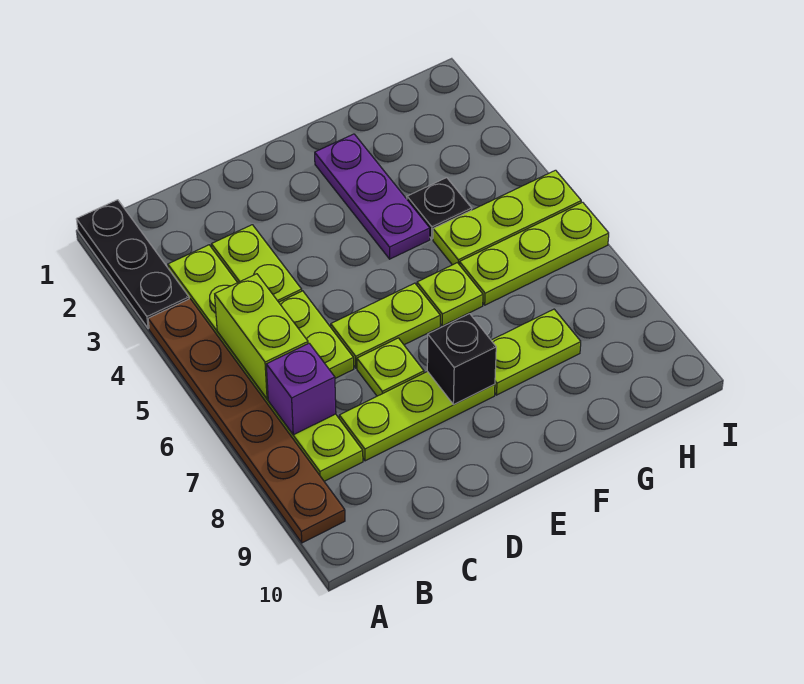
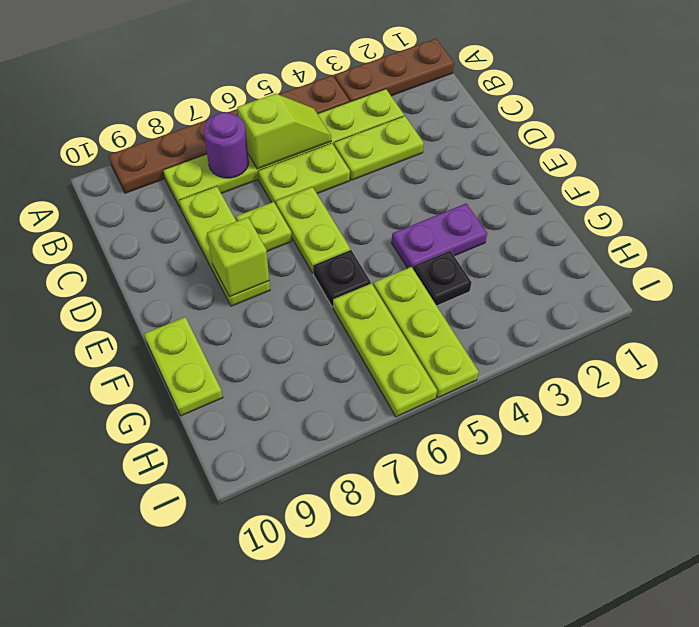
black plate A1:A3 level 1 -> brown plate A1:A3 level 1
lime brick B5:B6 level 2 -> lime slope B5:B6 level 2 top 6
purple brick B7 level 2 -> purple round brick B7 level 2
black brick E8 level 2 -> lime brick E8 level 2
purple plate F2:F4 level 1 -> purple plate F3:F4 level 1
lime plate F6 level 1 -> black plate F6 level 1
lime plate F8:G8 level 1 -> lime plate F10:G10 level 1

